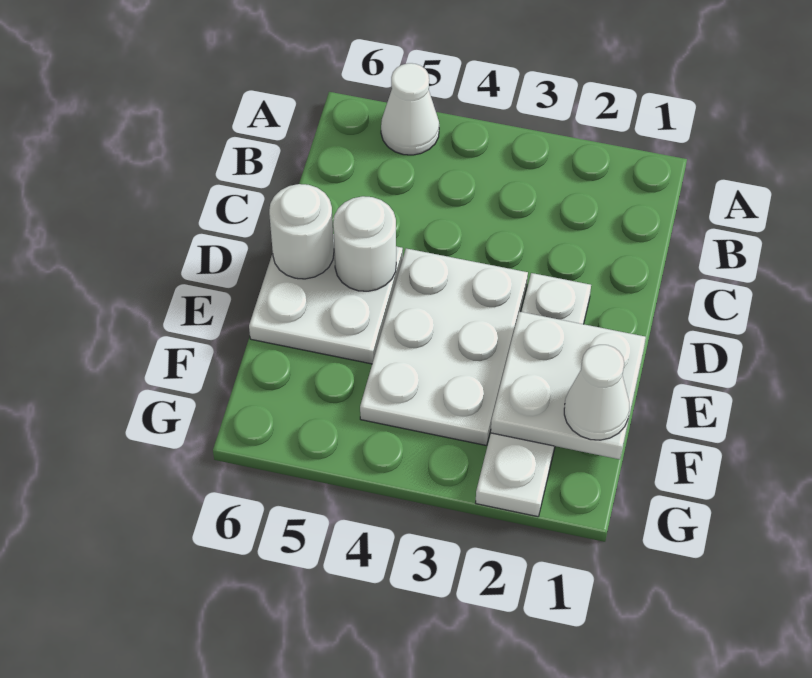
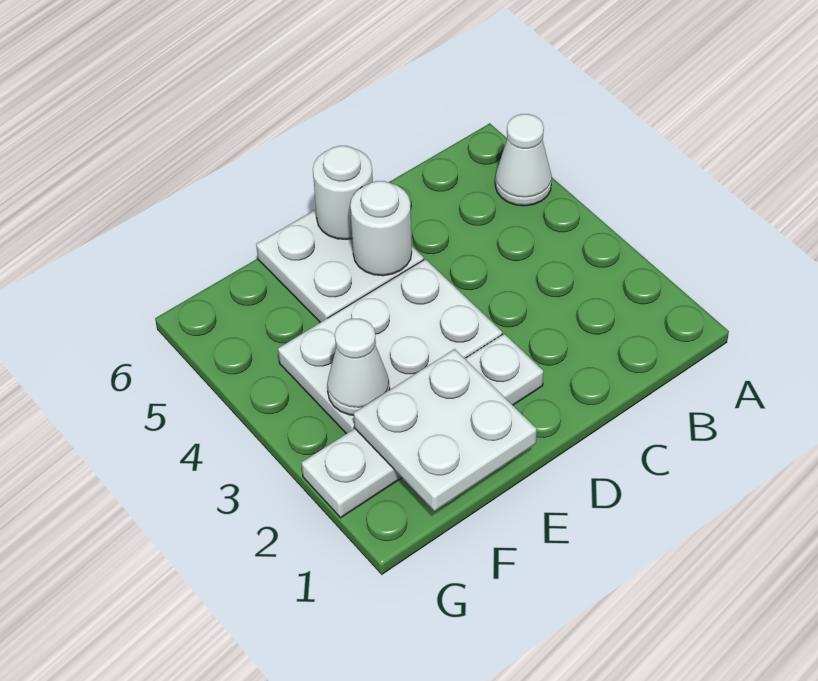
white cone F1 level 3 -> white cone F3 level 2

